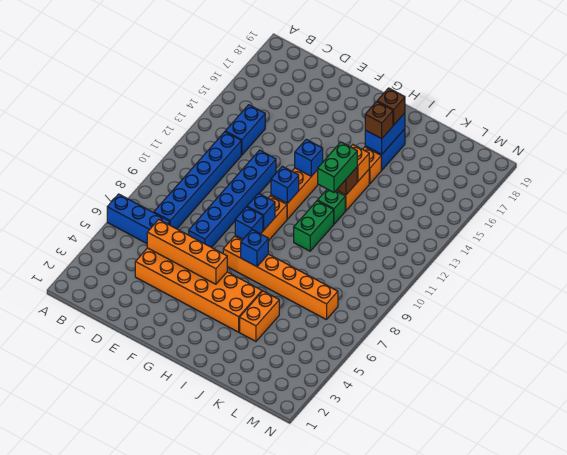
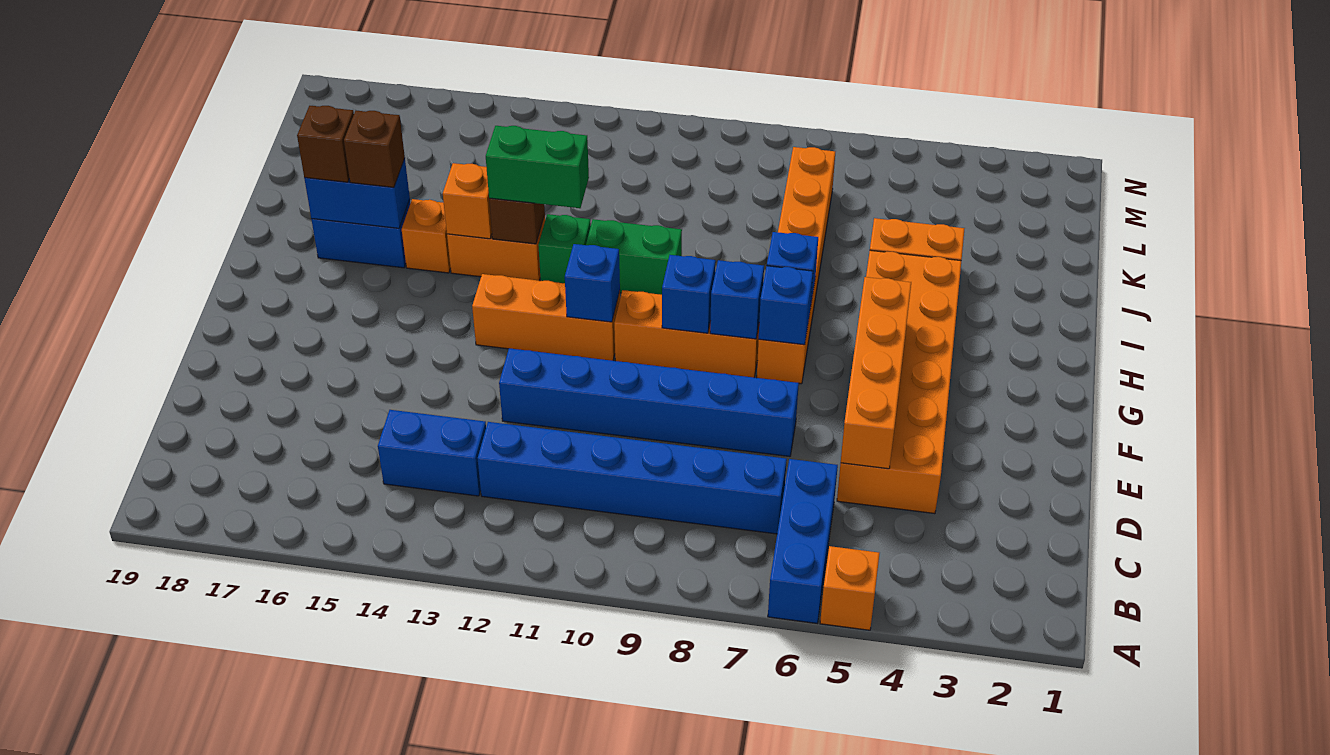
none -> orange brick A5 level 1
blue brick G13 level 2 -> blue brick G7 level 2

